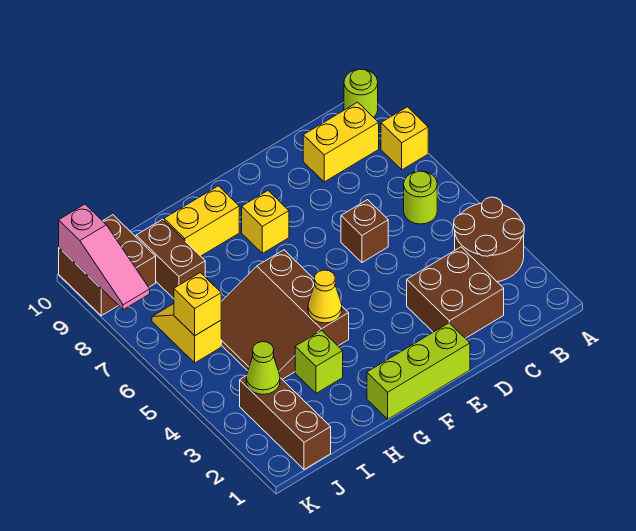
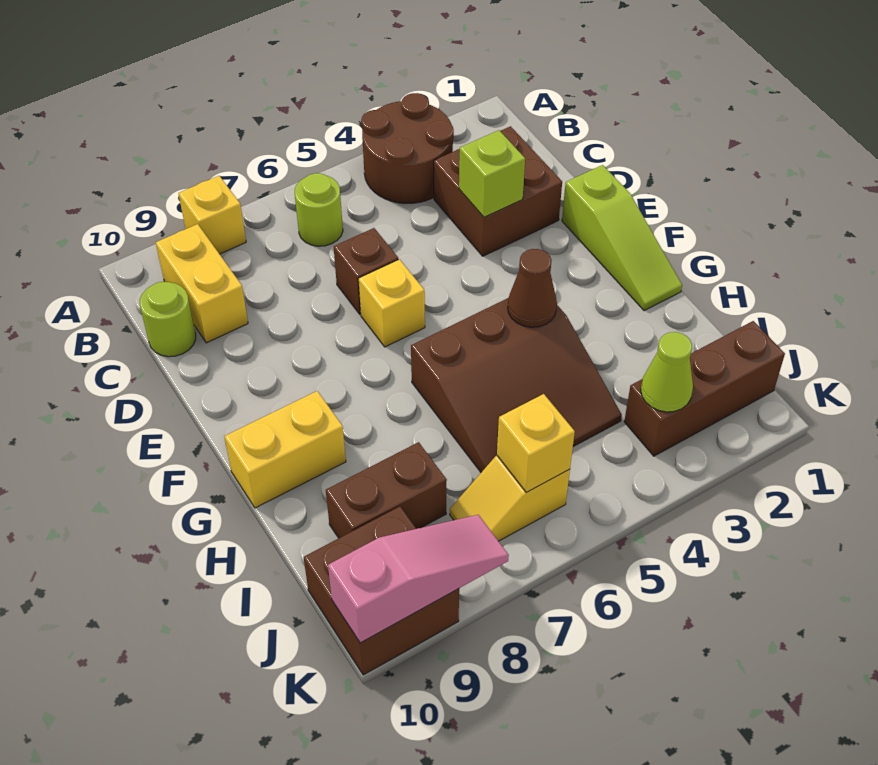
lime round brick A10 level 1 -> lime round brick C10 level 1
lime brick E1:G1 level 1 -> lime slope E1:G1 level 1 top E
yellow brick F8 level 1 -> yellow brick E6 level 1
yellow cone G4 level 2 -> brown cone G4 level 2
yellow brick G9:H9 level 1 -> yellow brick G9:G10 level 1
lime brick H3 level 1 -> lime brick D3 level 2

